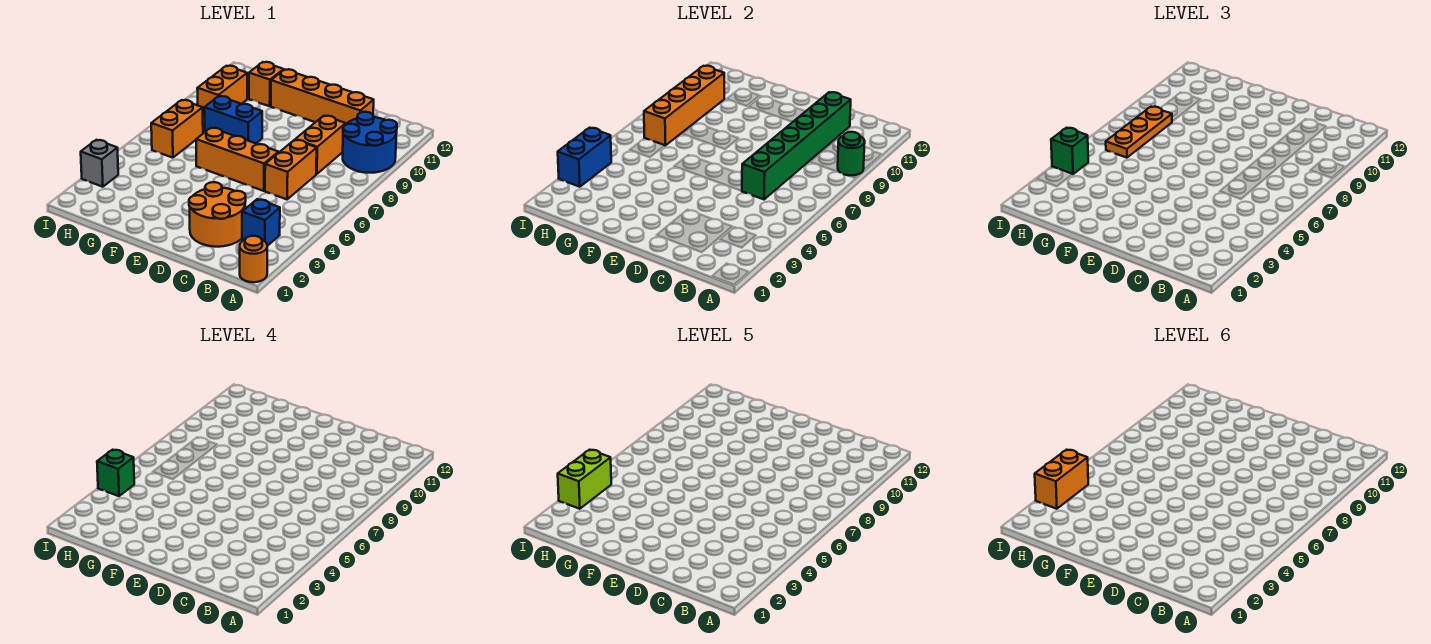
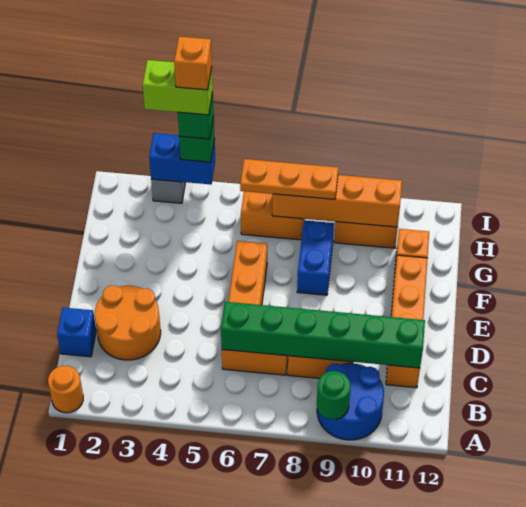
blue brick B3 level 1 -> blue brick C1 level 1
orange brick I3:I4 level 6 -> orange brick I4 level 6

